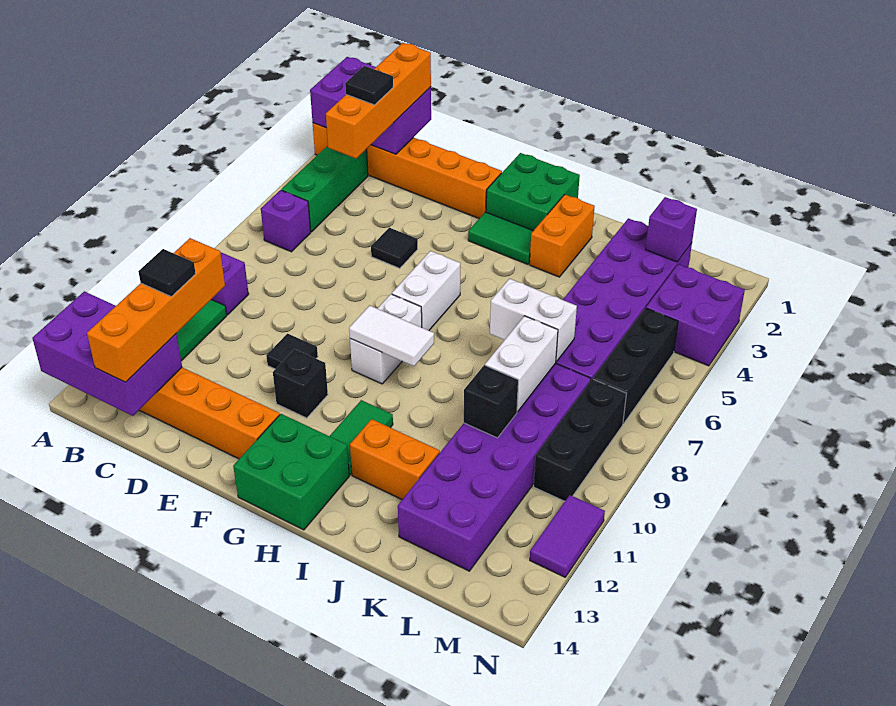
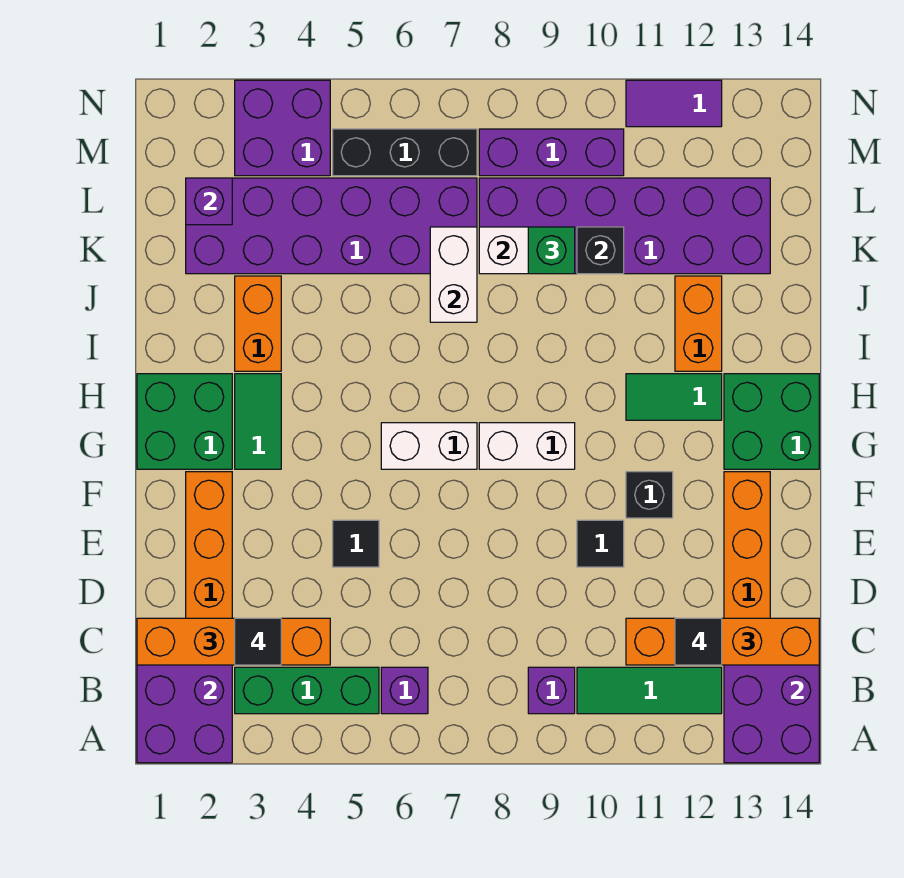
white tile G9:H9 level 2 -> none
orange brick I2:I3 level 1 -> orange brick I3:J3 level 1
none -> green brick K9 level 3
black brick M8:M10 level 1 -> purple brick M8:M10 level 1

